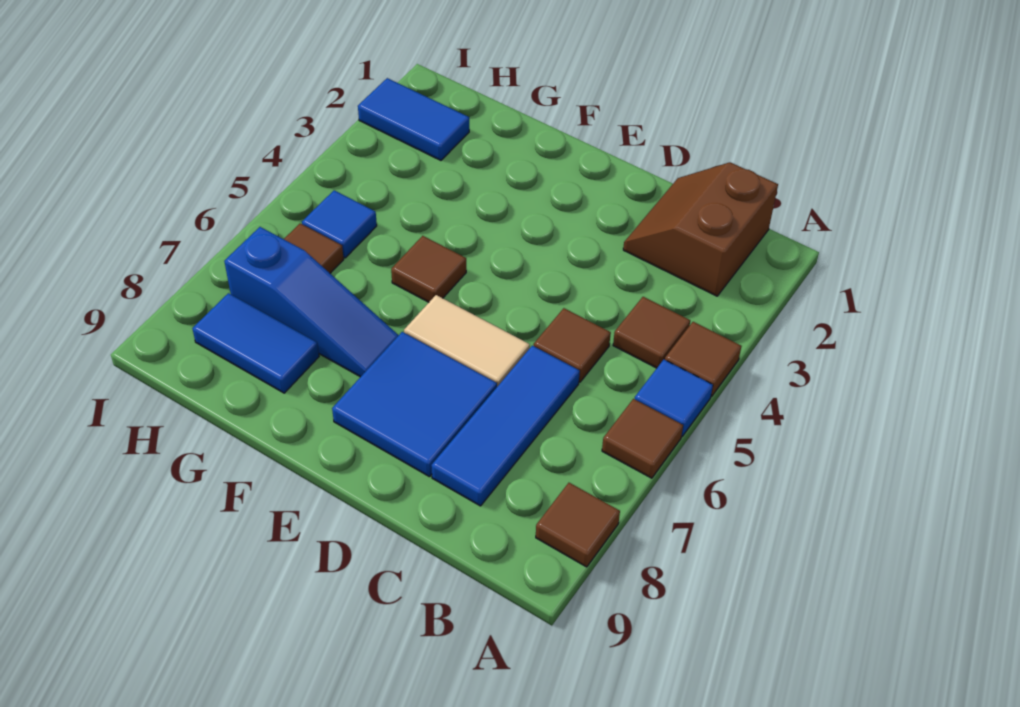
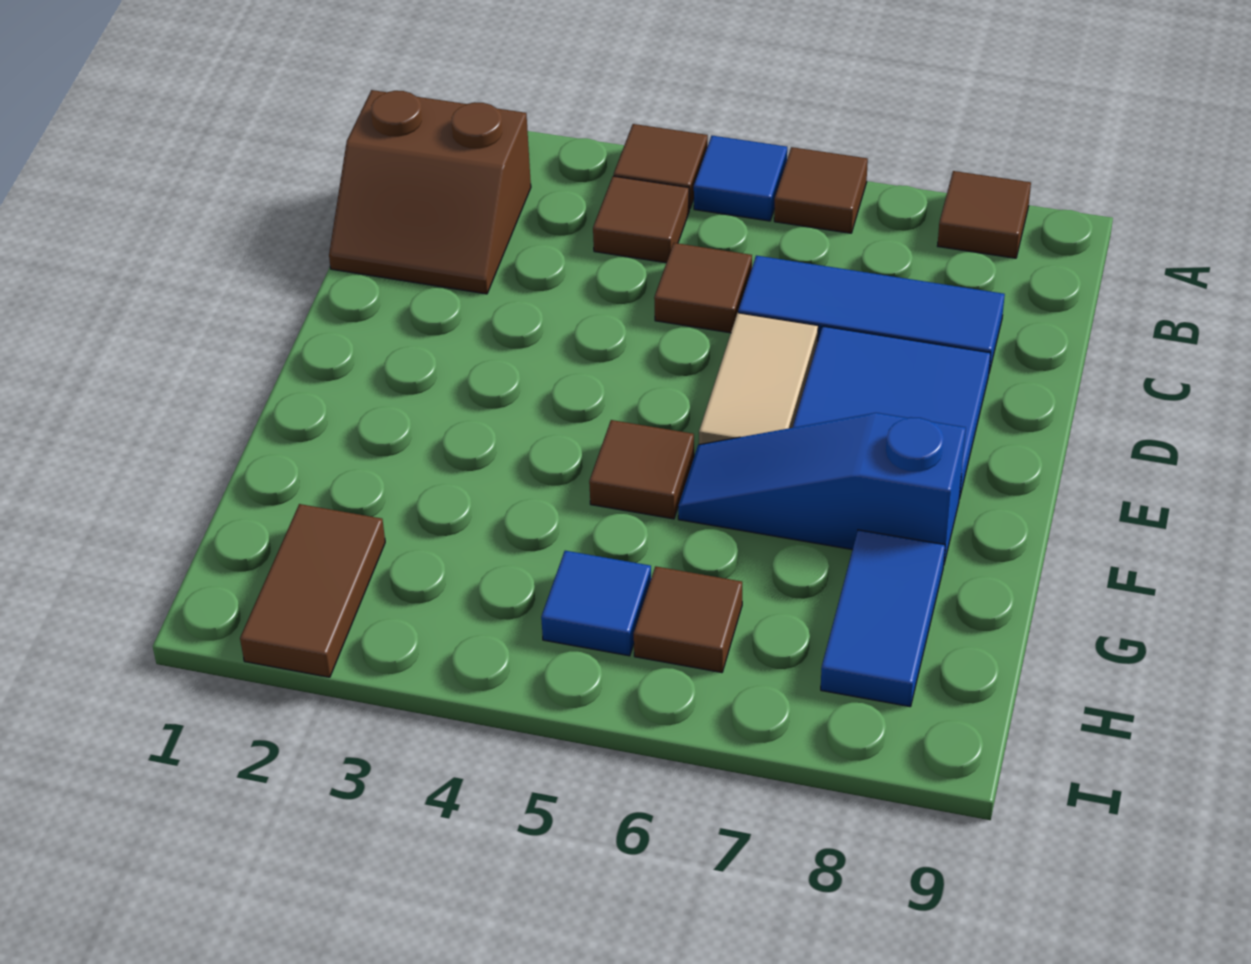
blue slope F7:H7 level 1 top H -> blue slope F6:F8 level 1 top 8
blue tile H2:I2 level 1 -> brown tile H2:I2 level 1

